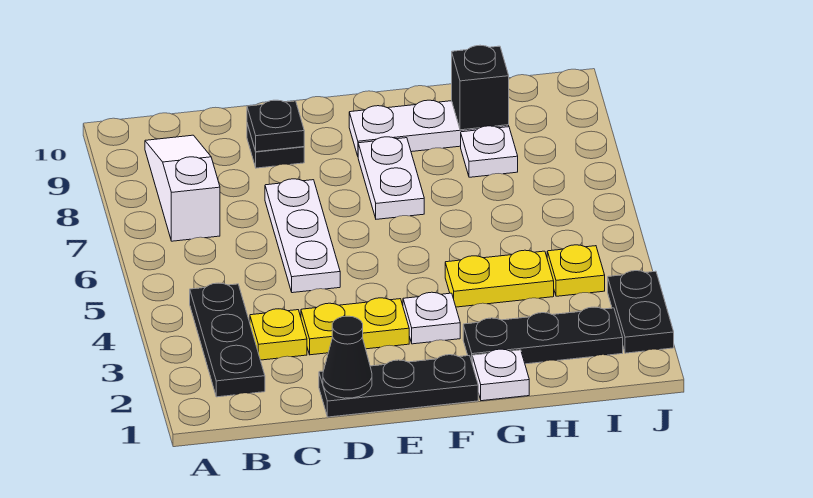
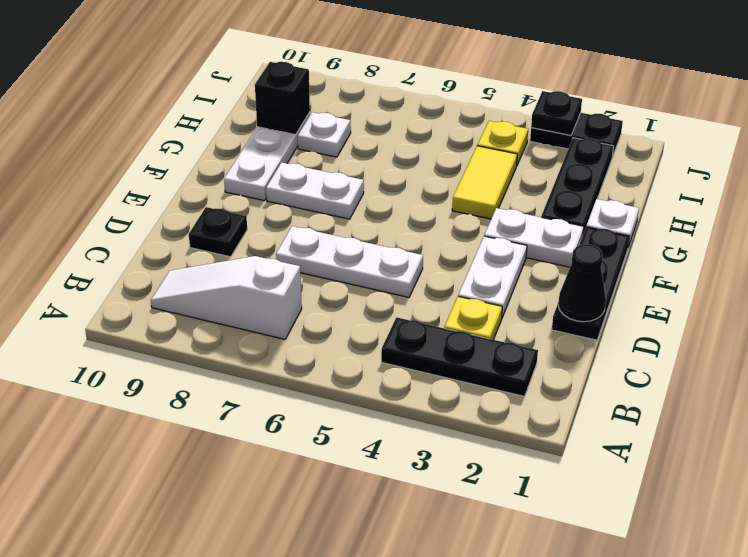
yellow plate D3:E3 level 1 -> white plate D3:E3 level 1
black plate D9 level 2 -> black plate J3 level 2
white plate F3 level 1 -> white plate F2:F3 level 1
yellow plate G4:H4 level 1 -> yellow tile G4:H4 level 1

